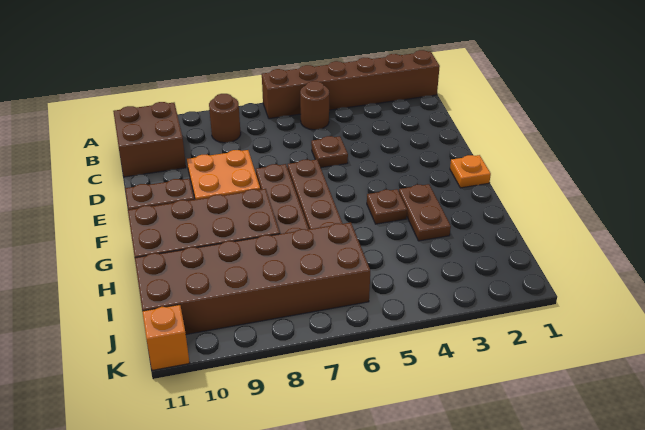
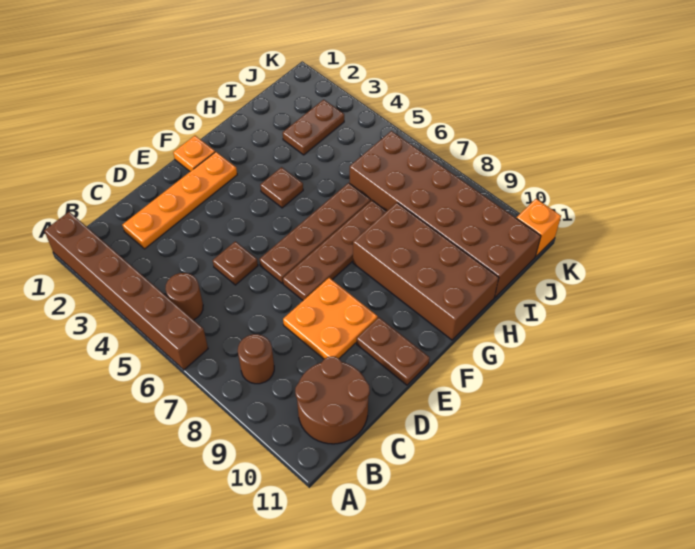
brown brick B10:C11 level 1 -> brown round brick B10:C11 level 1
none -> orange plate C2:F2 level 1
brown plate G3:H3 level 1 -> brown plate I3:J3 level 1

